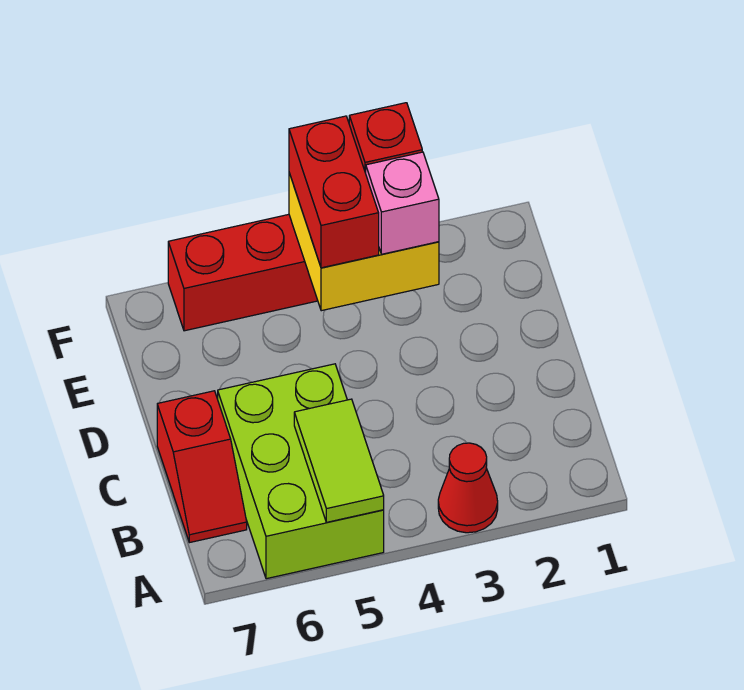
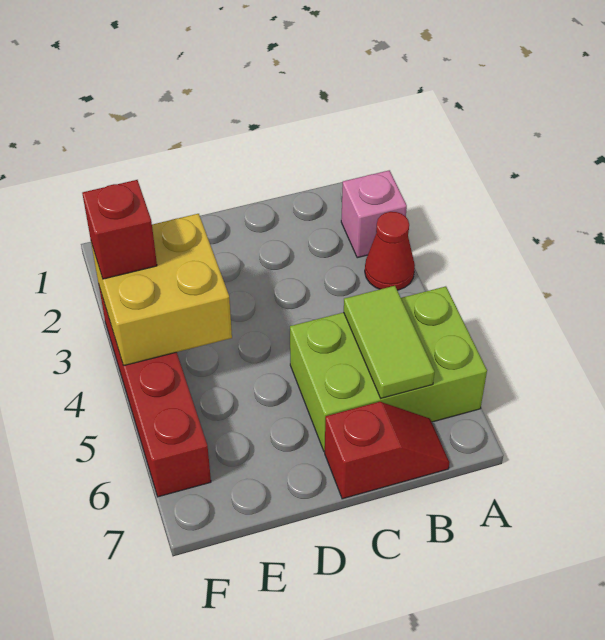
lime tile A5:B5 level 2 -> lime tile B5:B6 level 2
pink brick E3 level 3 -> pink brick A2 level 1
red brick E4:F4 level 3 -> none

